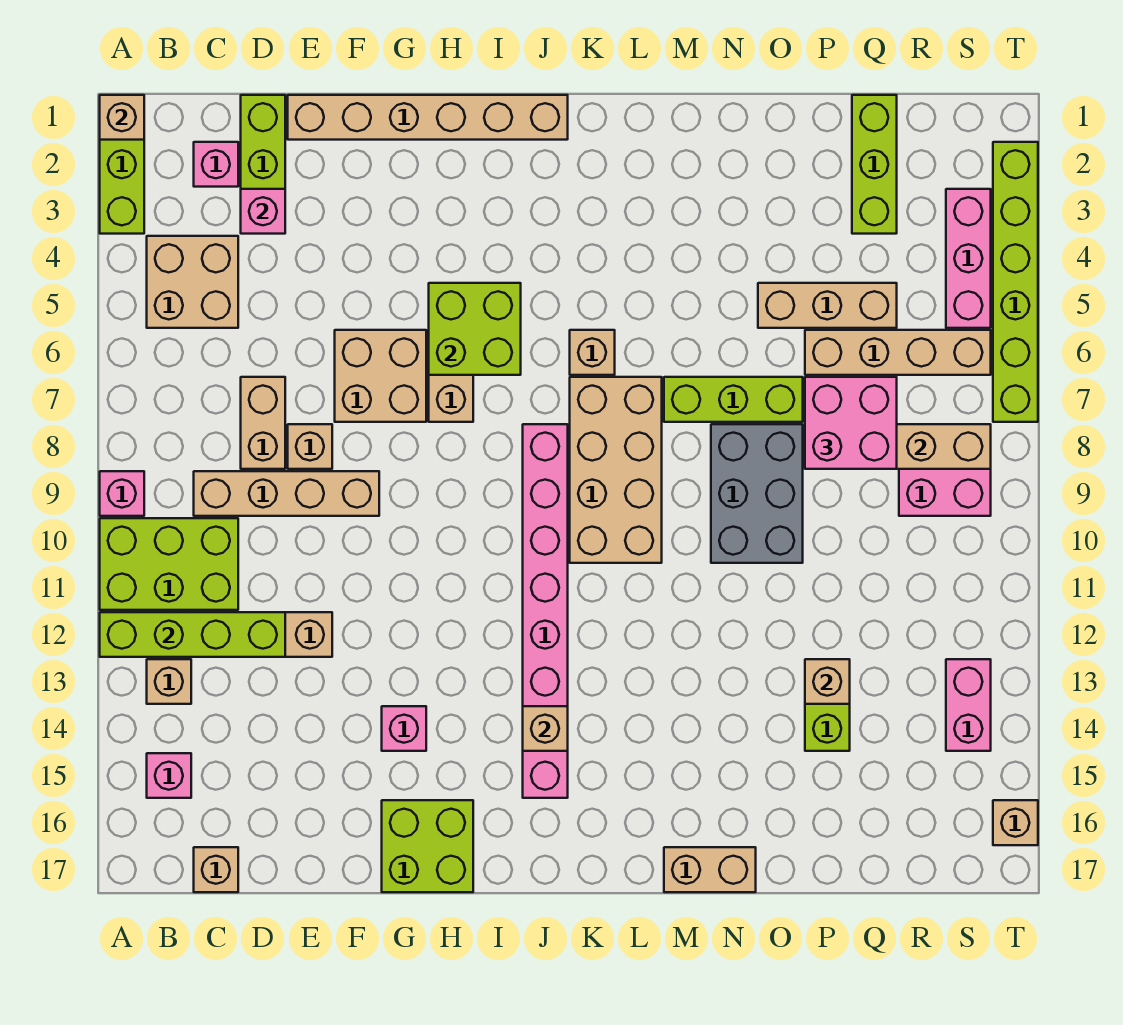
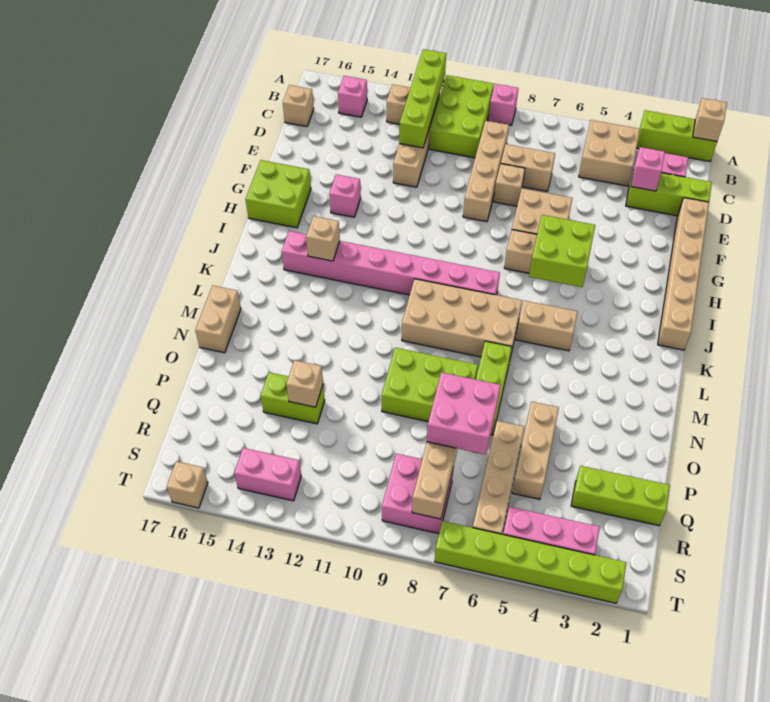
tan brick K6 level 1 -> tan brick K5:K6 level 1
grey brick N8:O10 level 1 -> lime brick N8:O10 level 1

